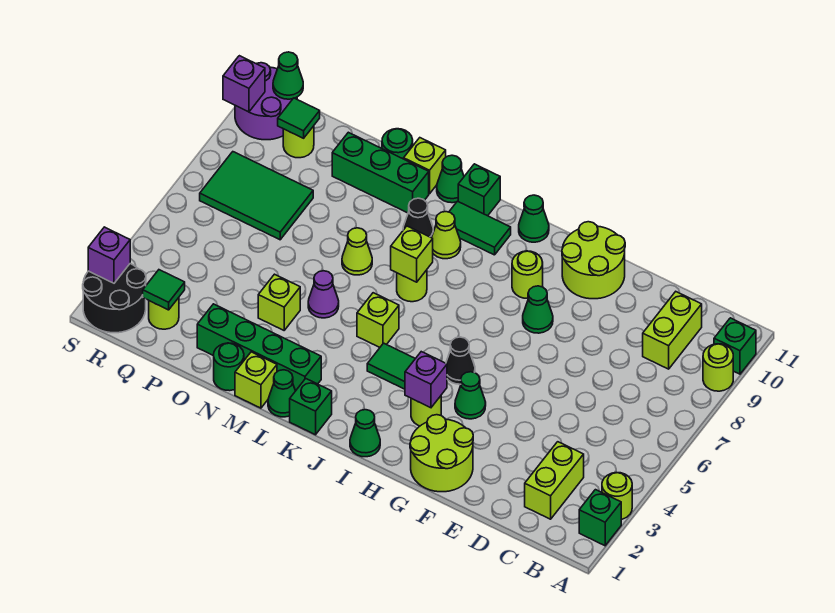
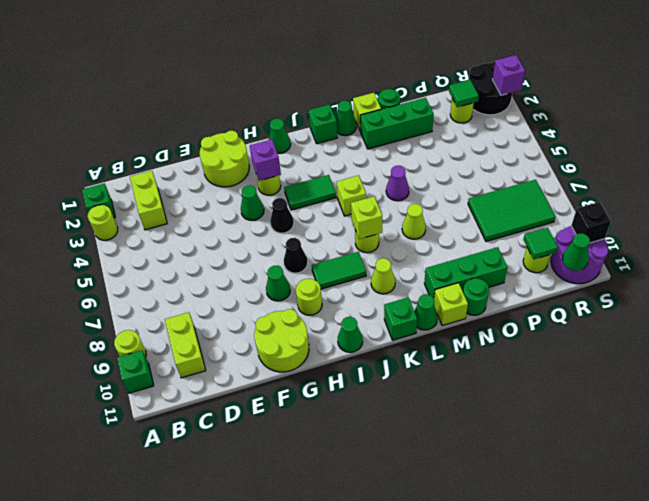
green tile J10:K10 level 1 -> green tile I8:J8 level 1
green brick L2:O2 level 1 -> green brick M2:O2 level 1
black cone L9 level 1 -> black cone H7 level 1
lime brick N4 level 1 -> none
purple brick S10 level 2 -> black brick S10 level 2

